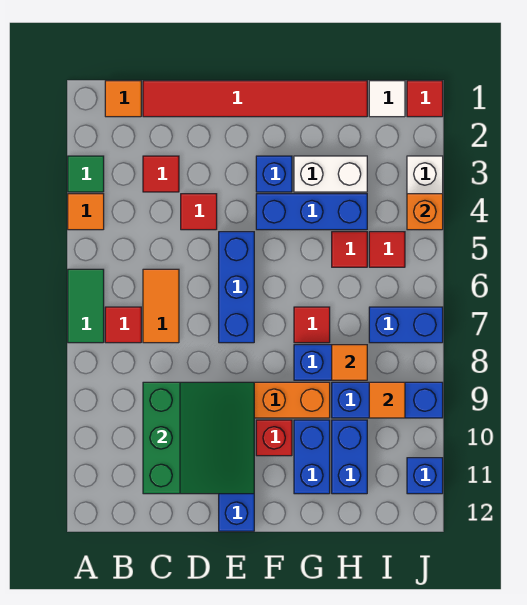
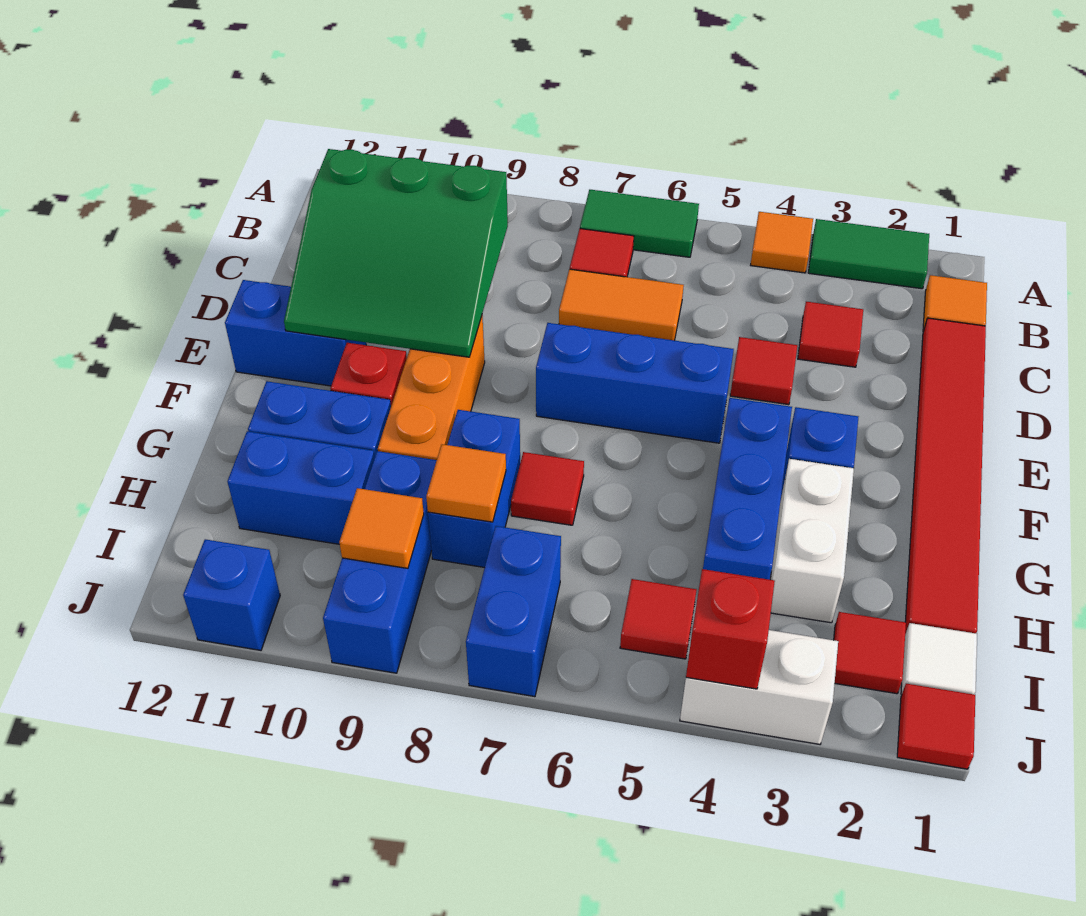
green tile A3 level 1 -> green tile A2:A3 level 1
red tile H5 level 1 -> red tile I2 level 1
orange brick J4 level 2 -> red brick J4 level 2

